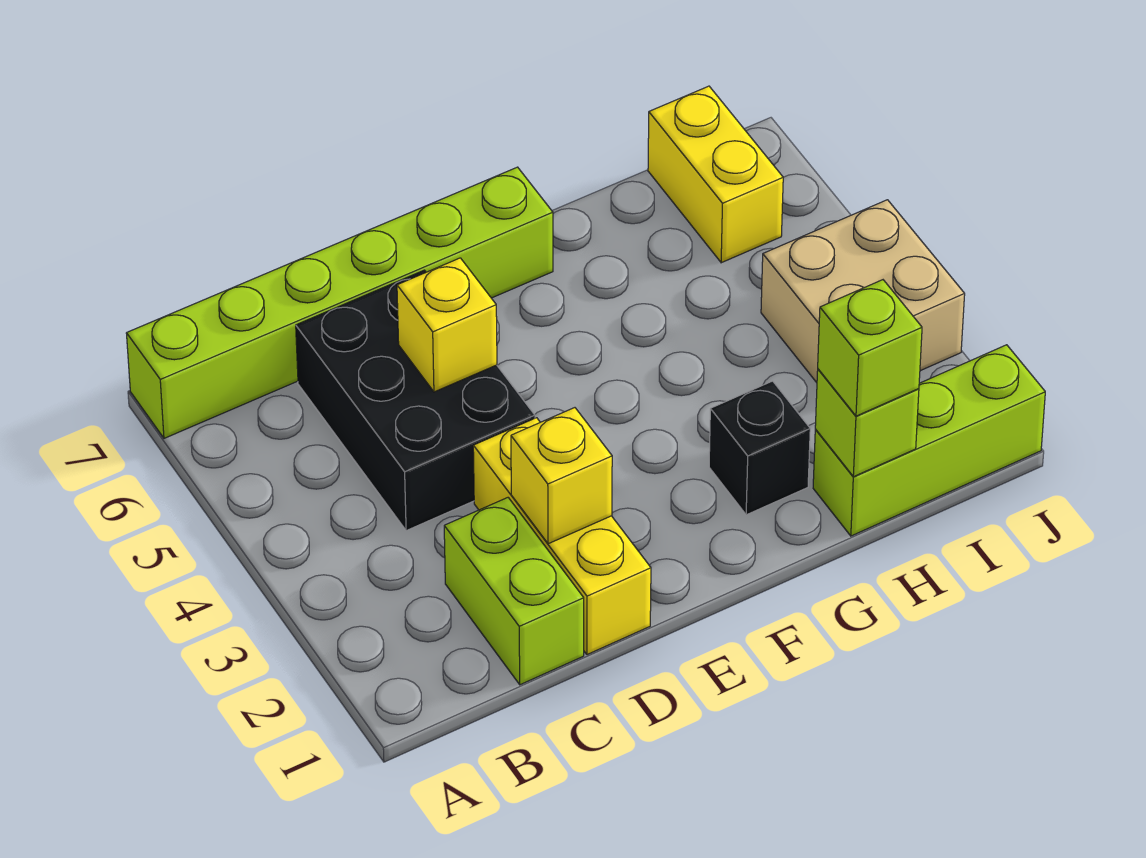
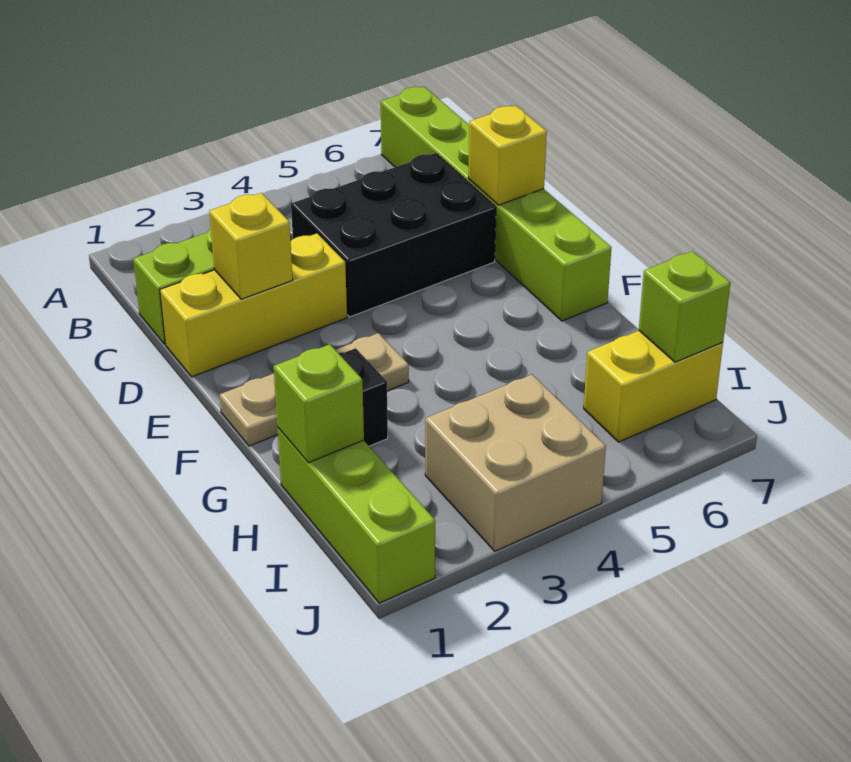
yellow brick D5 level 2 -> yellow brick D7 level 2
none -> tan plate F1:F3 level 1
lime brick H1 level 3 -> lime brick I7 level 2

